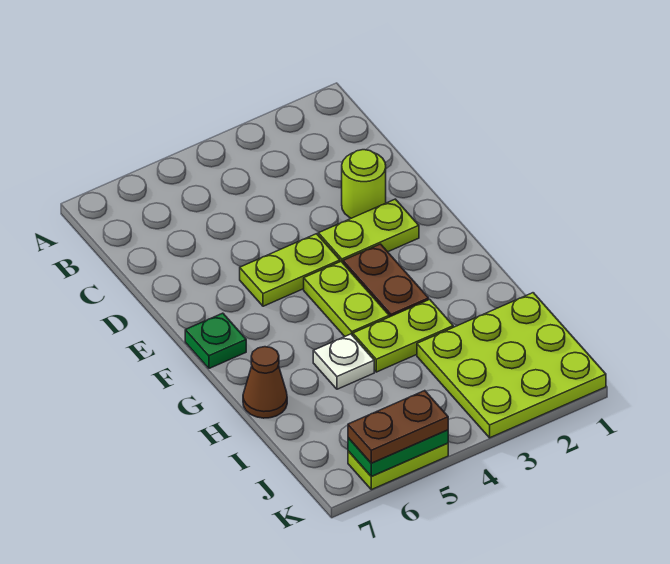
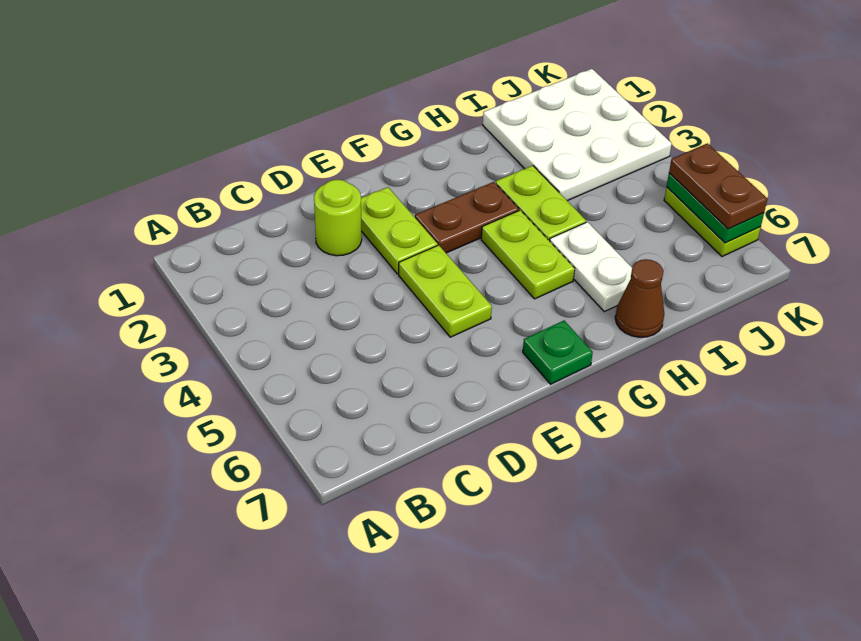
lime plate F4:G4 level 1 -> lime plate G4:G5 level 1
white plate H5 level 1 -> white plate H5:H6 level 1
lime plate I1:K3 level 1 -> white plate I1:K3 level 1

